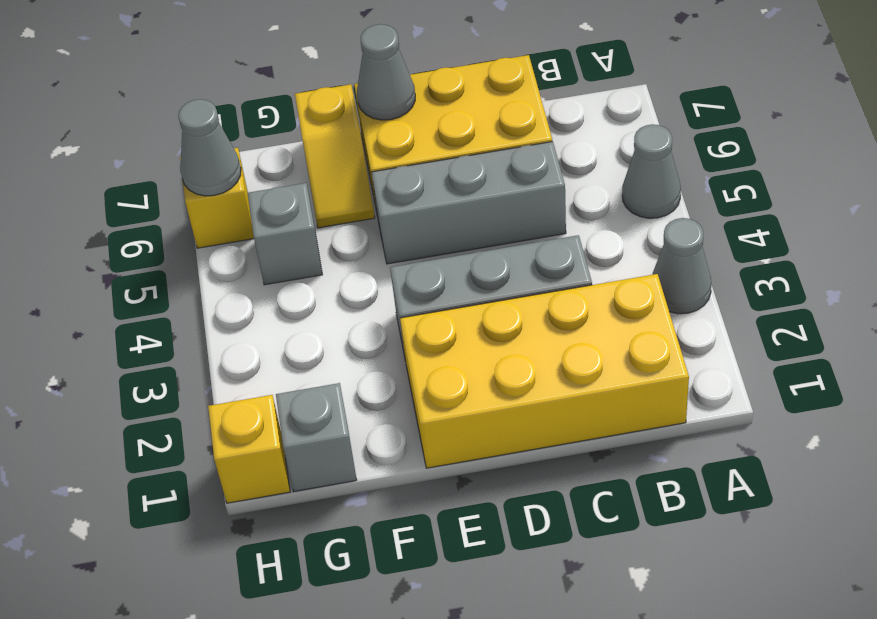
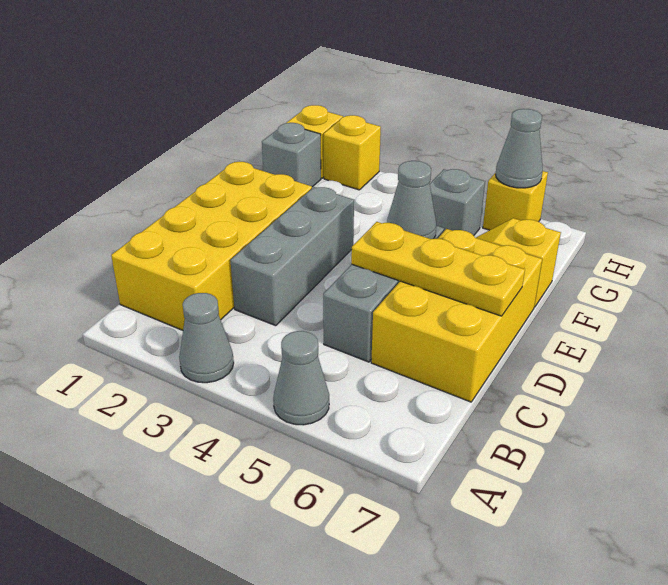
none -> yellow plate D5:D7 level 2
grey cone E7 level 2 -> grey cone E5 level 2
none -> yellow brick H2 level 1

